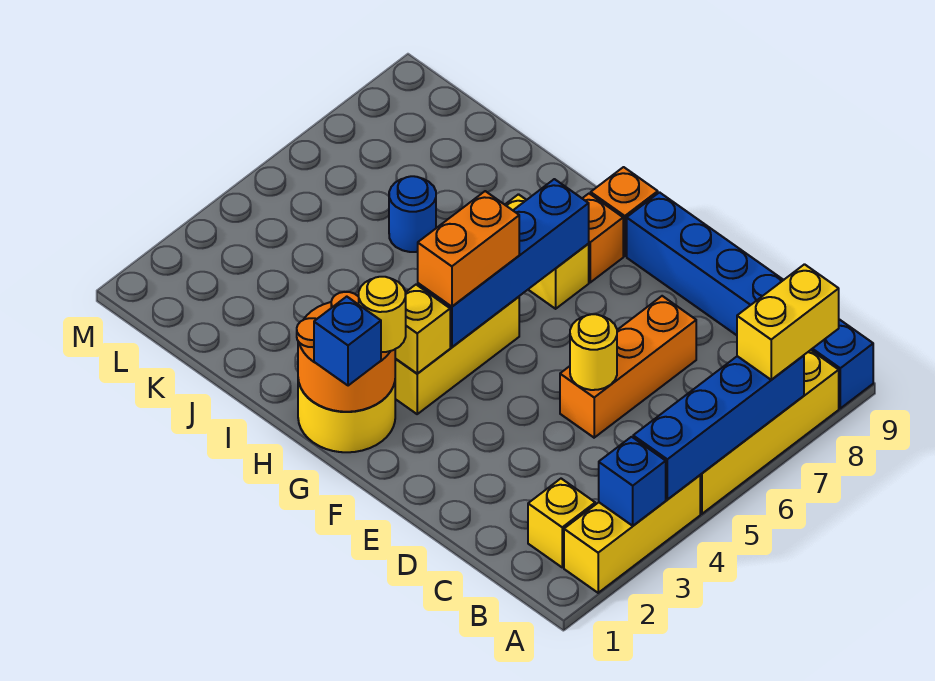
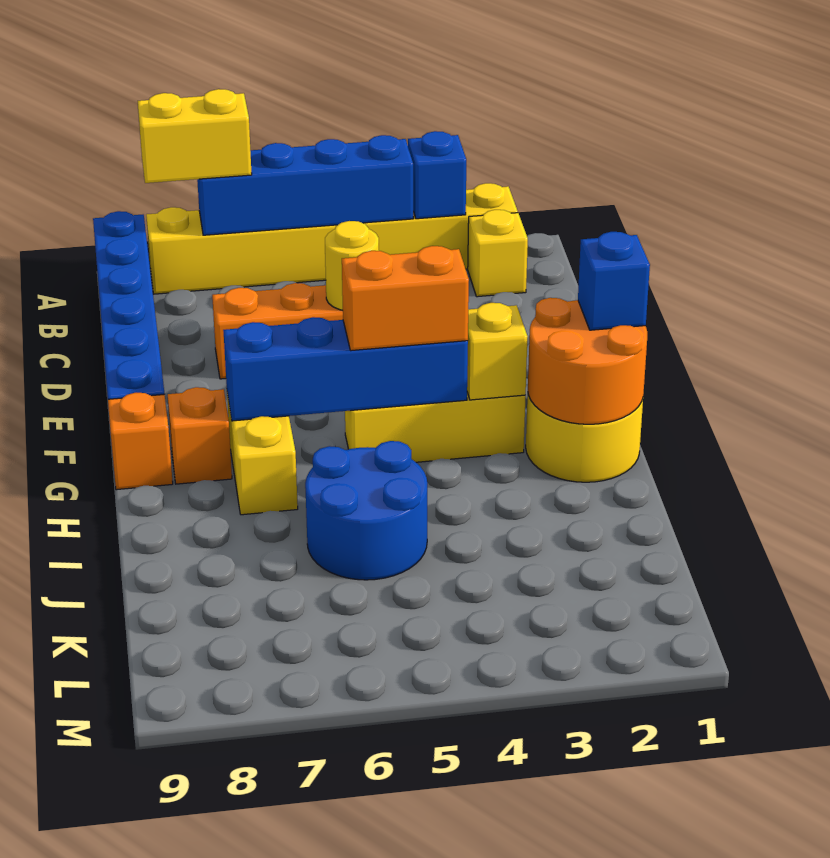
yellow round brick G2 level 3 -> none
blue round brick J6 level 1 -> blue round brick I5:J6 level 1

